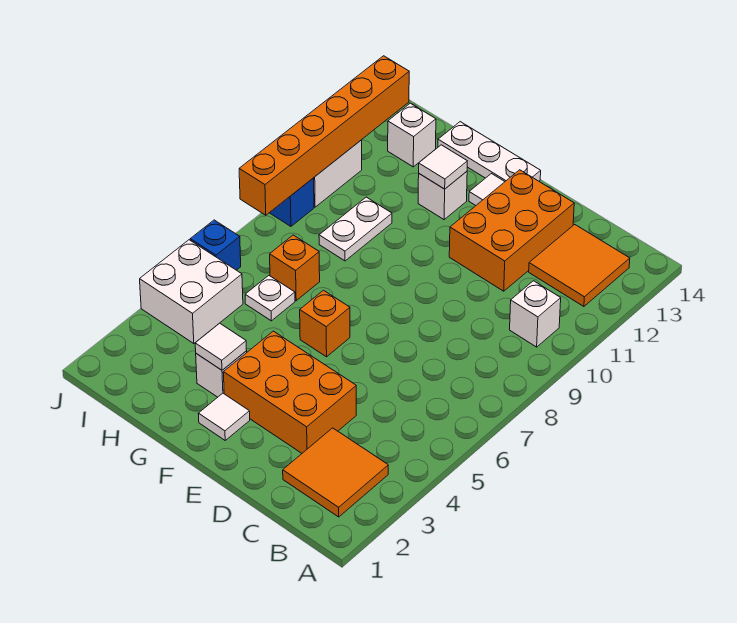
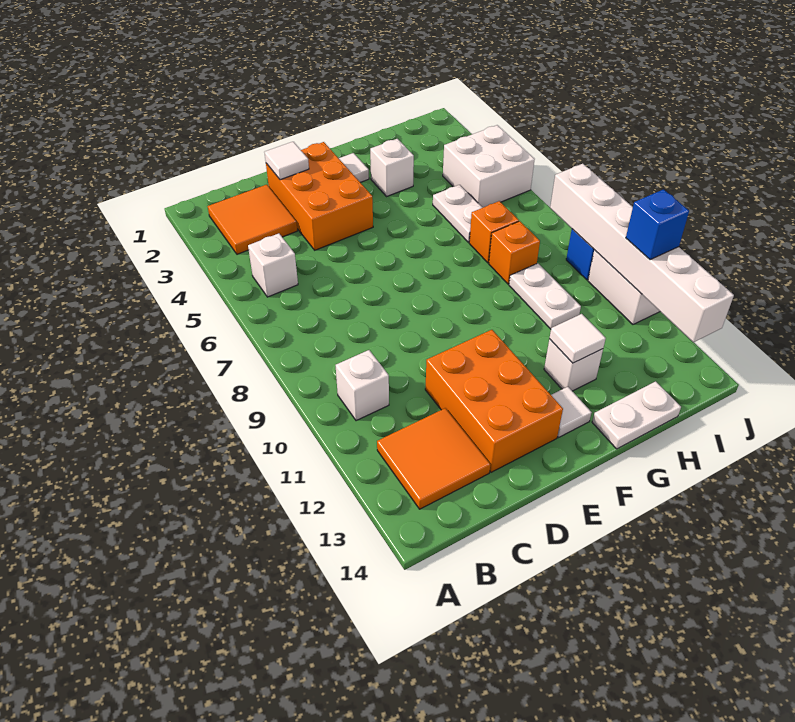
orange brick D3:F4 level 1 -> orange brick D2:E4 level 1
orange brick F6 level 1 -> orange brick H8 level 1
white plate F14:H14 level 1 -> white plate G14:H14 level 1
white tile G3 level 2 -> white tile D2 level 2
white plate H6 level 1 -> white plate H5:H6 level 1
white brick I13 level 1 -> white brick B5 level 1
blue brick J6 level 1 -> blue brick J11 level 3
orange brick J8:J13 level 2 -> white brick J8:J13 level 2

